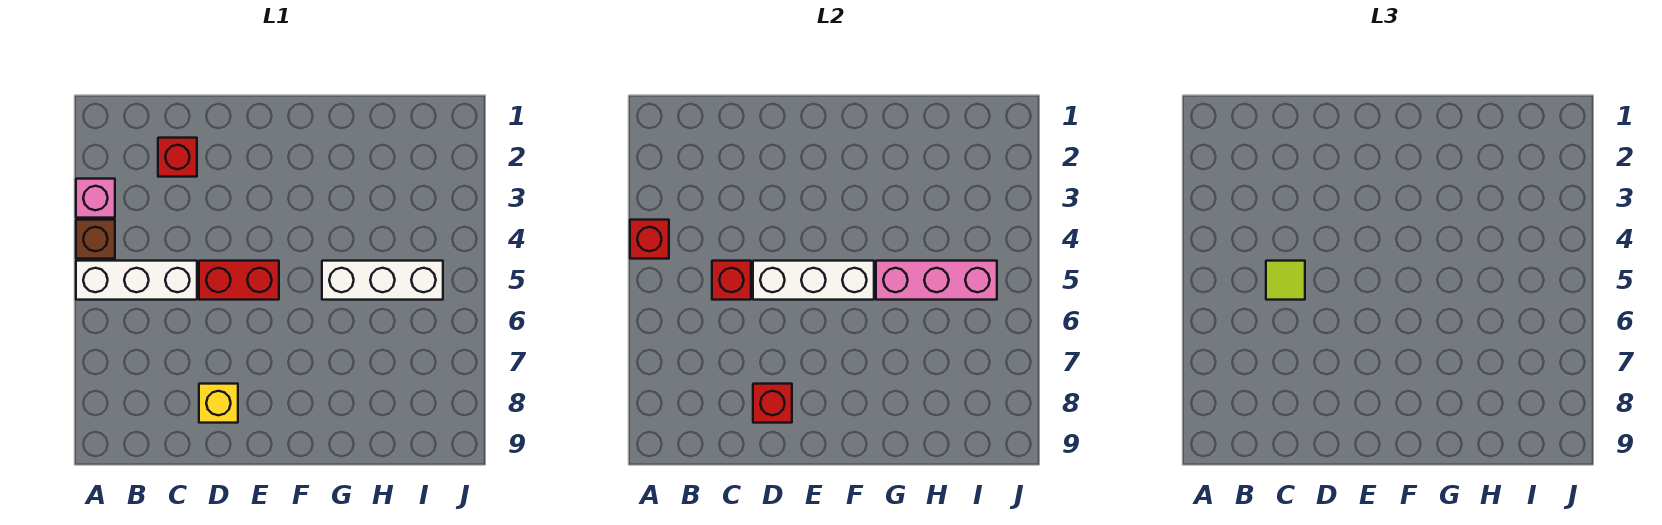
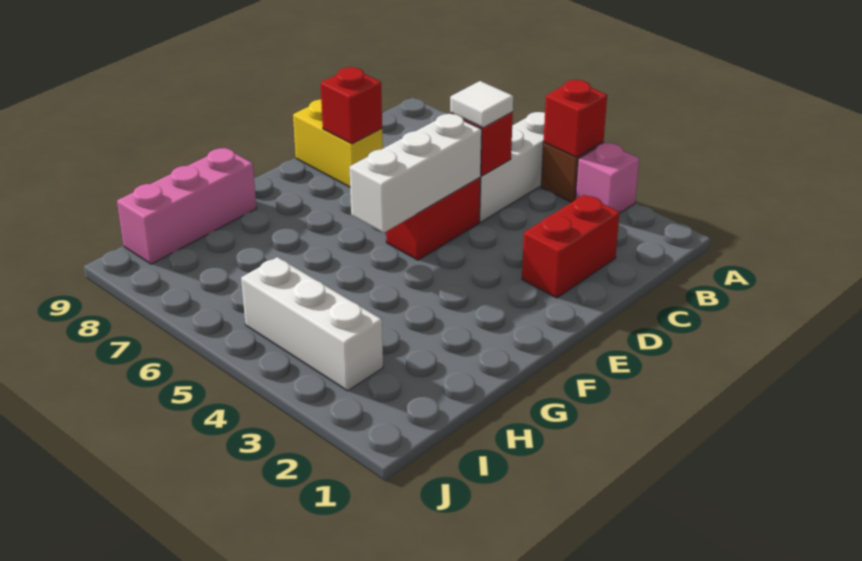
red brick C2 level 1 -> red brick C2:D2 level 1
lime tile C5 level 3 -> white tile C5 level 3
yellow brick D8 level 1 -> yellow brick D8:D9 level 1
white brick G5:I5 level 1 -> white brick I3:I5 level 1
pink brick G5:I5 level 2 -> pink brick G9:I9 level 1

